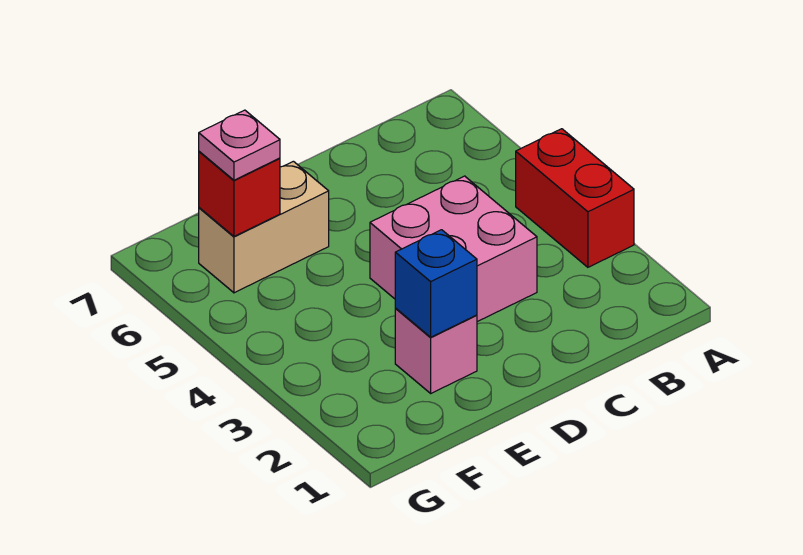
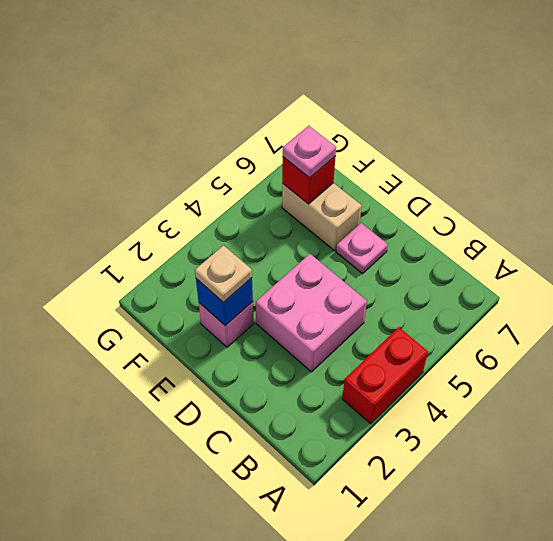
none -> pink plate D6 level 1
none -> tan plate E2 level 3

